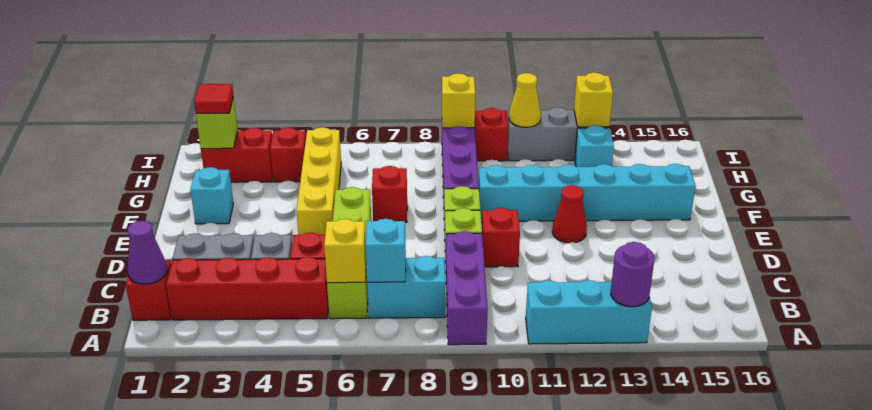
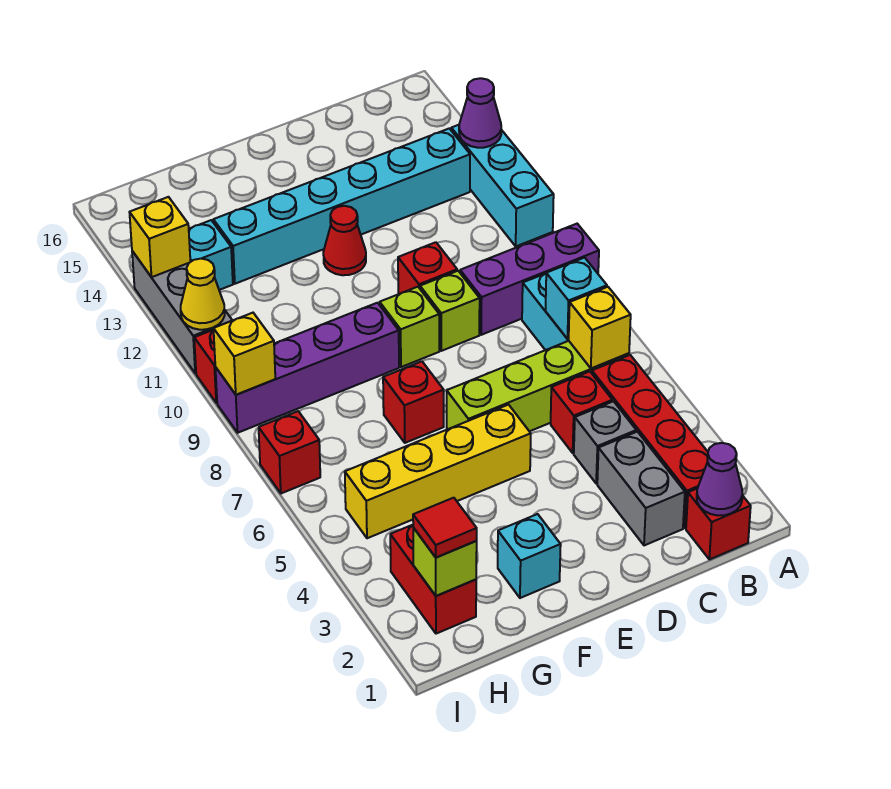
purple round brick A13 level 2 -> purple cone A13 level 2
cyan brick F10:F15 level 1 -> cyan brick B13:G13 level 1
red brick H4 level 1 -> red brick I7 level 1

